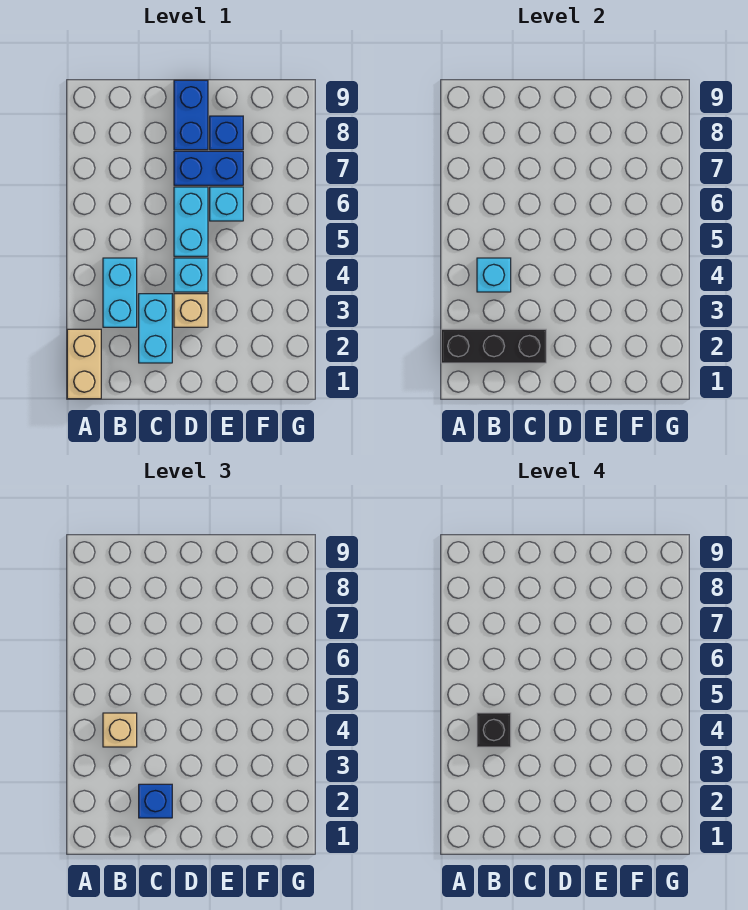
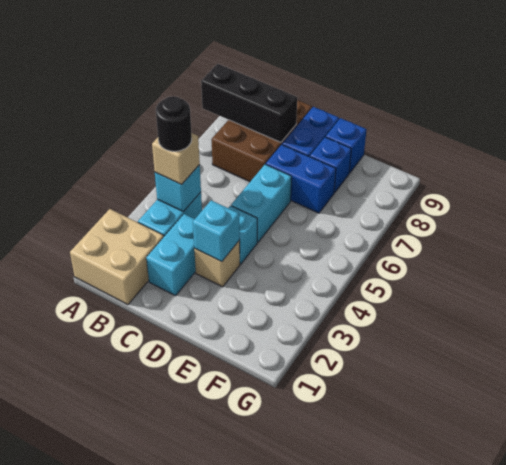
tan brick A1:A2 level 1 -> tan brick A1:B2 level 1
black brick A2:C2 level 2 -> black brick A8:C8 level 2
black brick B4 level 4 -> black round brick B4 level 4
none -> brown brick B7:C9 level 1
blue brick C2 level 3 -> blue brick E9 level 1
cyan brick E6 level 1 -> cyan brick D3 level 2

